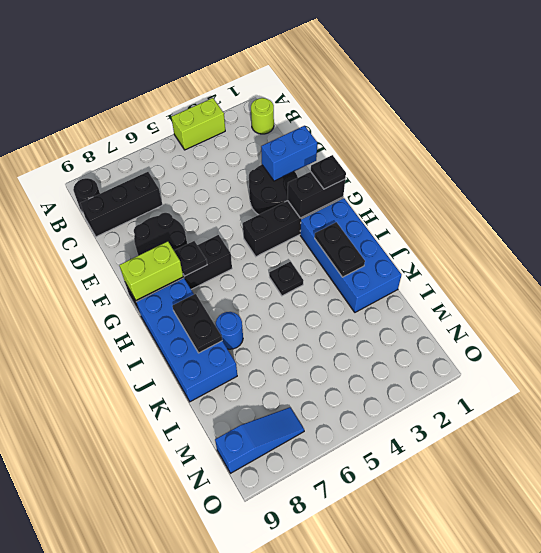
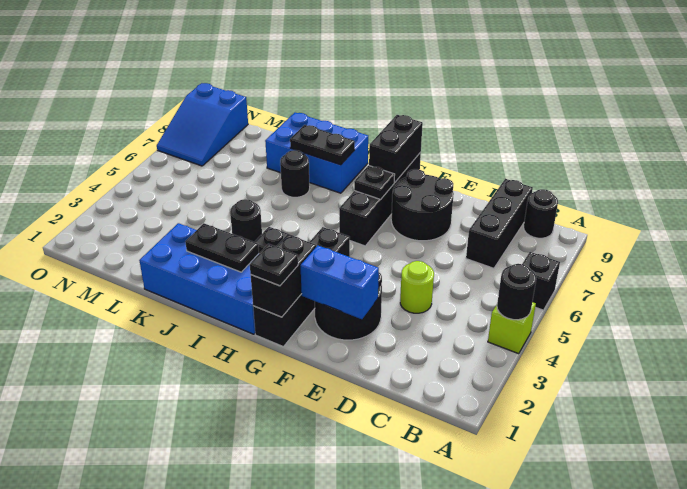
lime brick A3:A4 level 1 -> lime brick A4 level 1
none -> black round brick A4 level 2
none -> black brick A6 level 1
lime round brick B1 level 1 -> lime round brick D4 level 1
blue brick E1:E2 level 2 -> blue brick E2:F2 level 2
lime brick G8:G9 level 2 -> black brick G8:G9 level 2
blue brick H8:K9 level 1 -> blue brick I8:K9 level 1
none -> black round brick J4 level 1
blue round brick J7 level 1 -> black round brick J7 level 1
blue slope N7:N9 level 1 top 9 -> blue slope N7:O9 level 1 top 9

